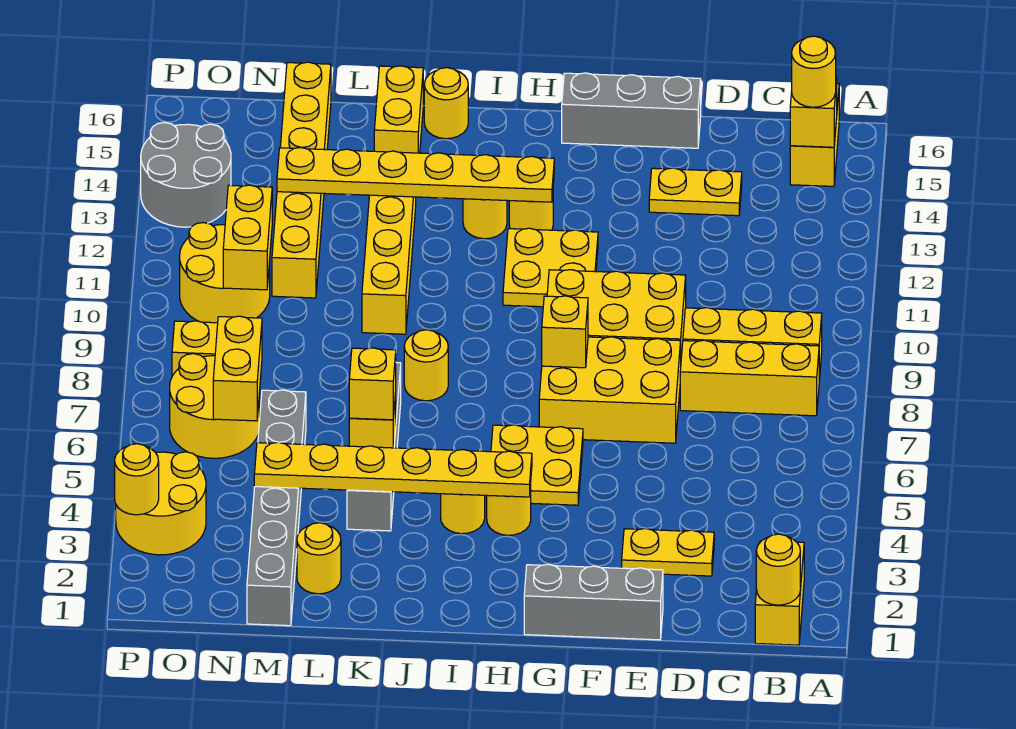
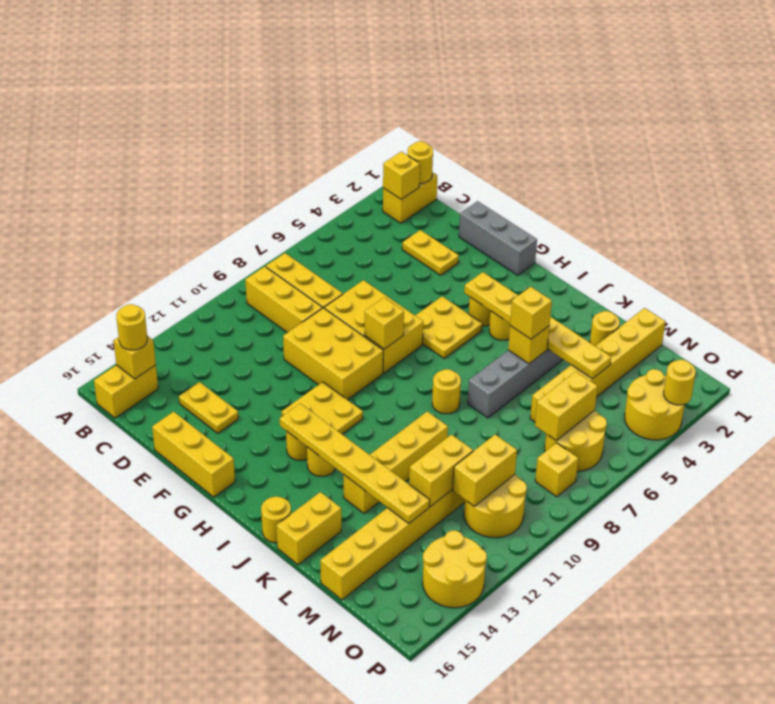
none -> yellow brick B2 level 2
grey brick E16:G16 level 1 -> yellow brick E16:G16 level 1
grey brick M1:M6 level 1 -> yellow brick M1:M6 level 1
none -> yellow brick M11:M12 level 2
grey round brick O13:P14 level 1 -> yellow round brick O13:P14 level 1

